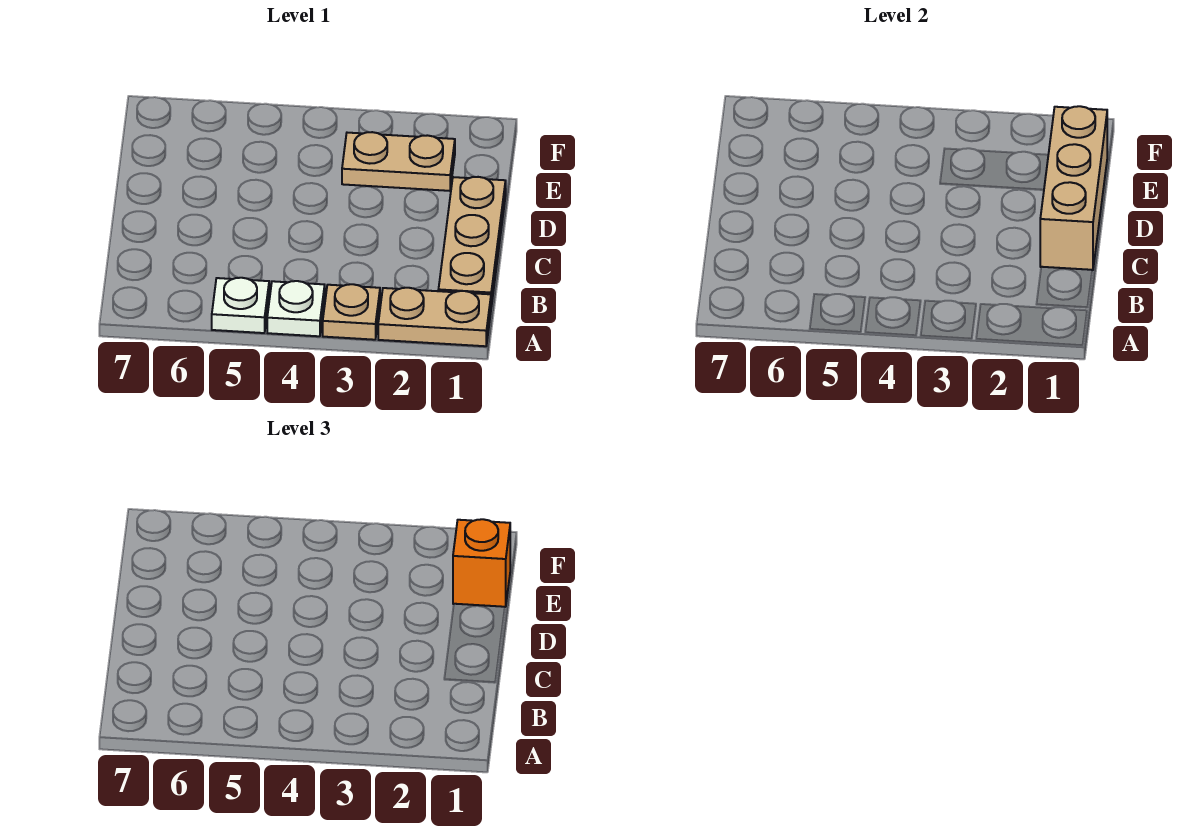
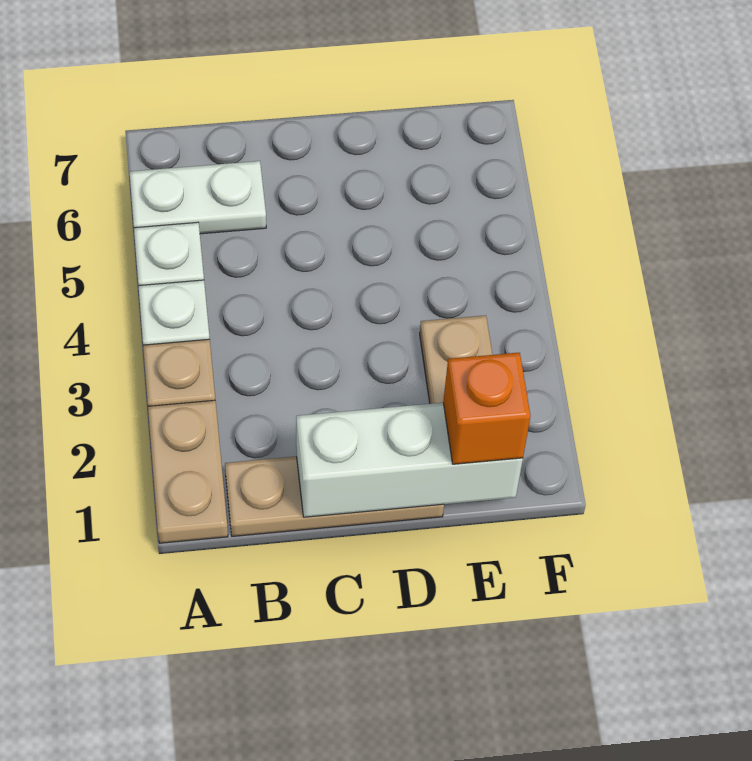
none -> white plate A6:B6 level 1
tan brick C1:E1 level 2 -> white brick C1:E1 level 2

